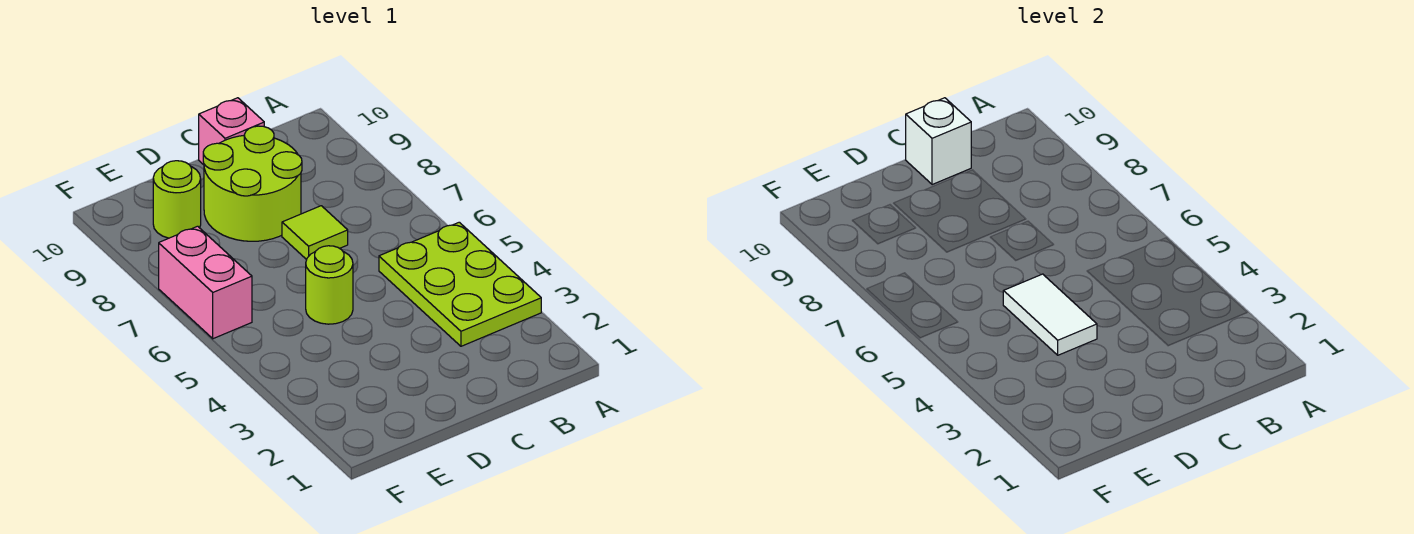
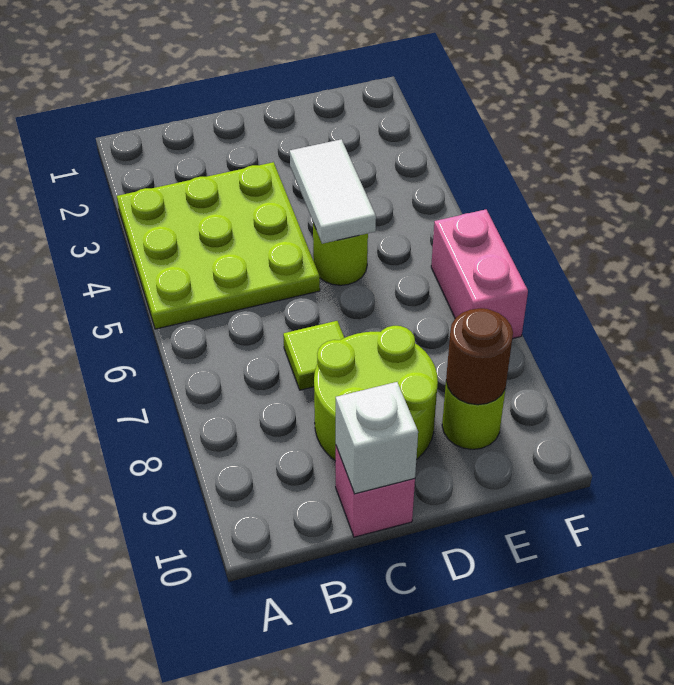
lime plate A3:B5 level 1 -> lime plate A3:C5 level 1
none -> brown round brick E9 level 2

